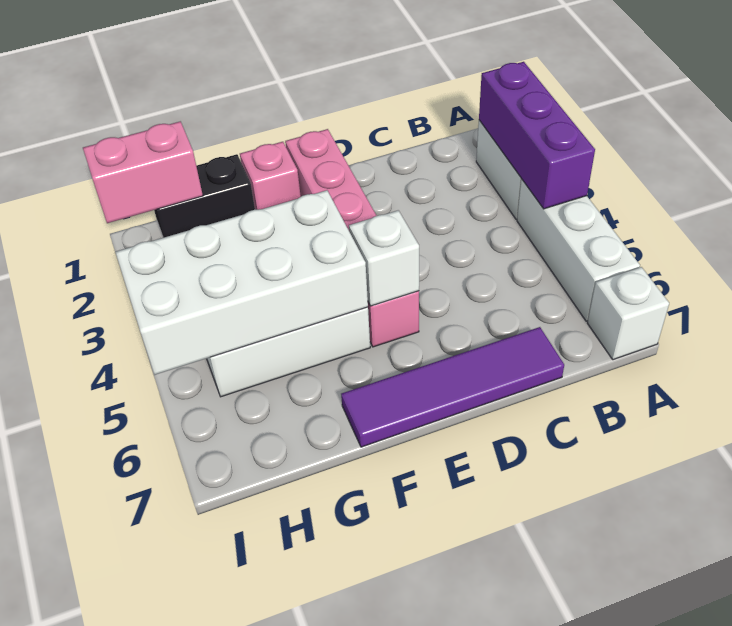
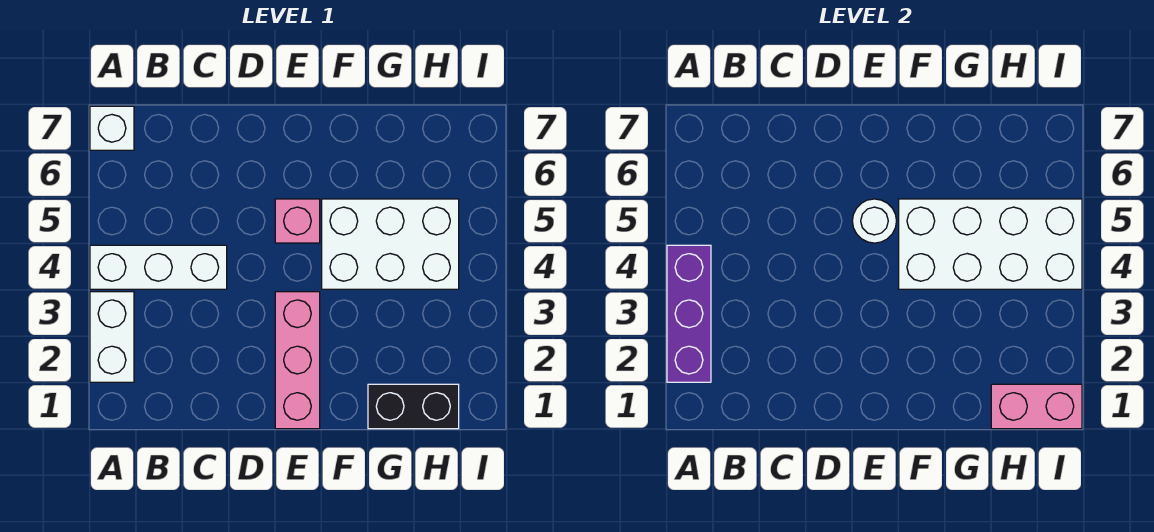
white brick A4:A6 level 1 -> white brick A4:C4 level 1
purple tile C7:F7 level 1 -> none
white brick E5 level 2 -> white round brick E5 level 2
pink brick F1 level 1 -> none

